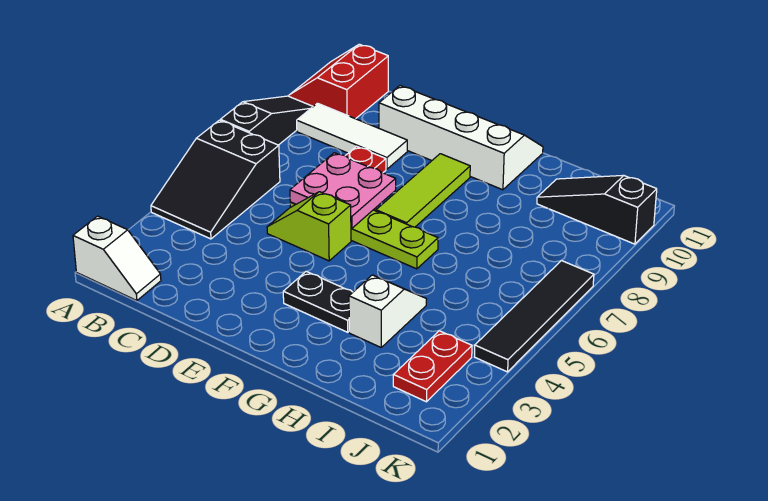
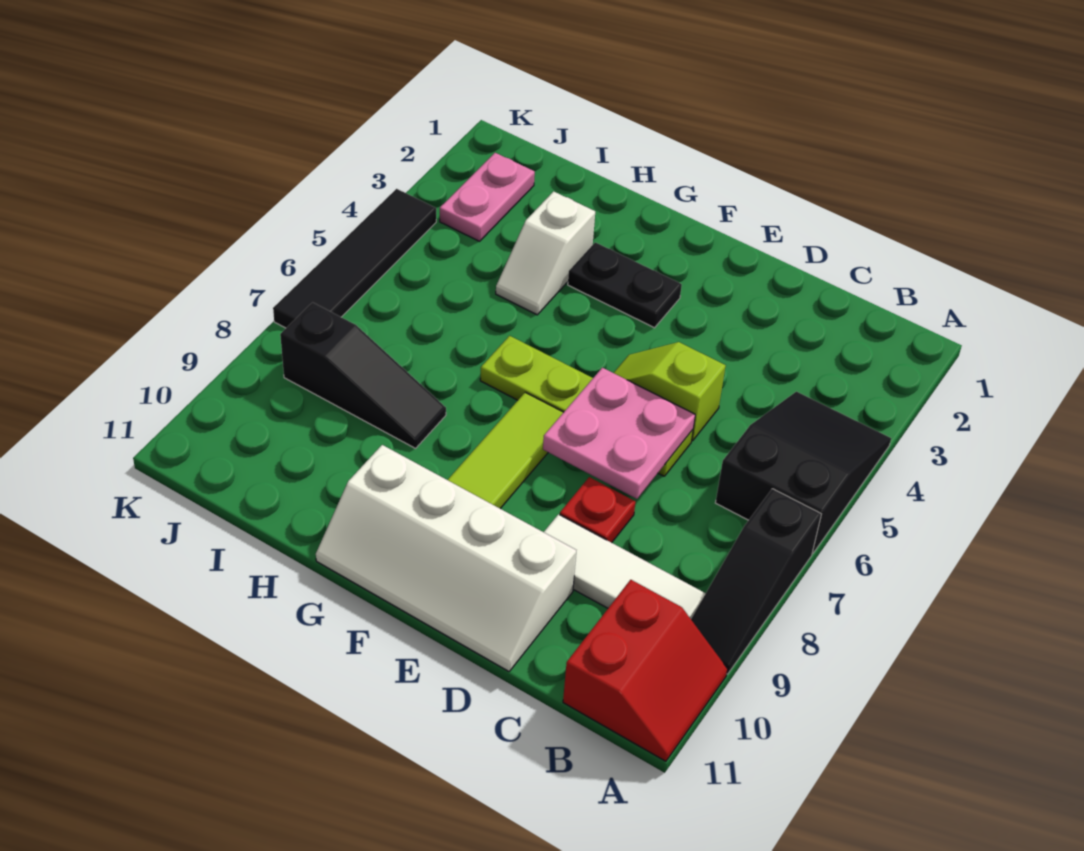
white slope A1:B1 level 1 top A -> none
lime slope D5:E5 level 1 top E -> lime slope D5:E5 level 1 top D
black slope I10:K10 level 1 top K -> black slope H8:J8 level 1 top J
red plate J2:J3 level 1 -> pink plate J2:J3 level 1

